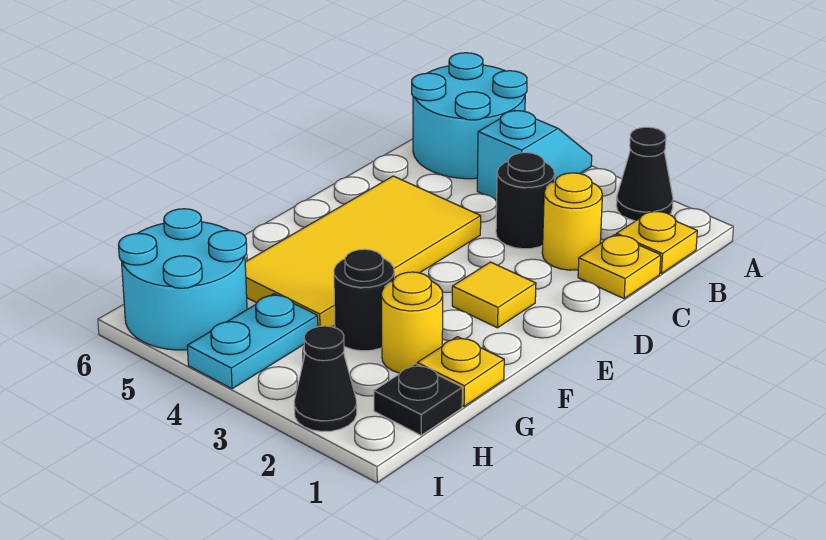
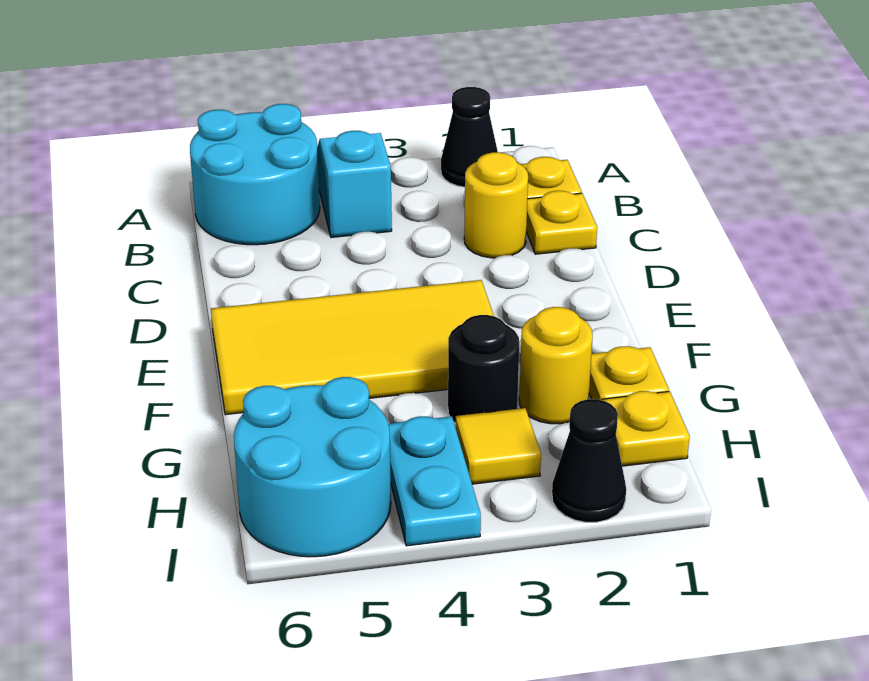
black round brick C3 level 1 -> none
yellow tile D4:G5 level 1 -> yellow tile E3:F6 level 1
yellow tile E2 level 1 -> yellow tile H3 level 1
black plate H1 level 1 -> yellow plate H1 level 1

